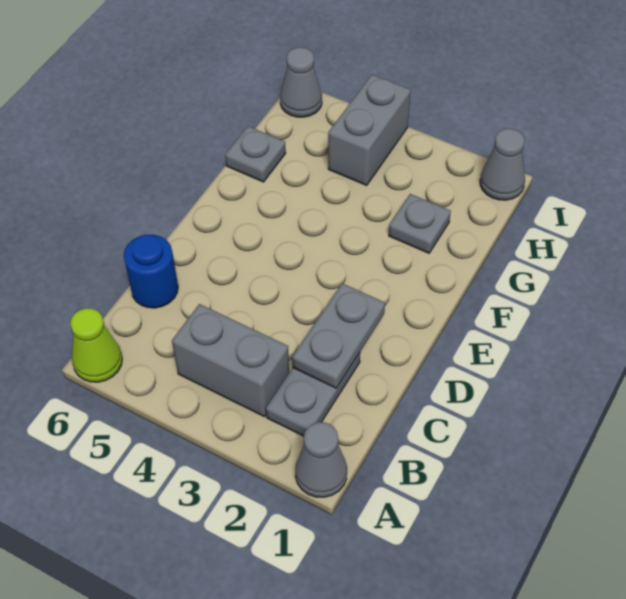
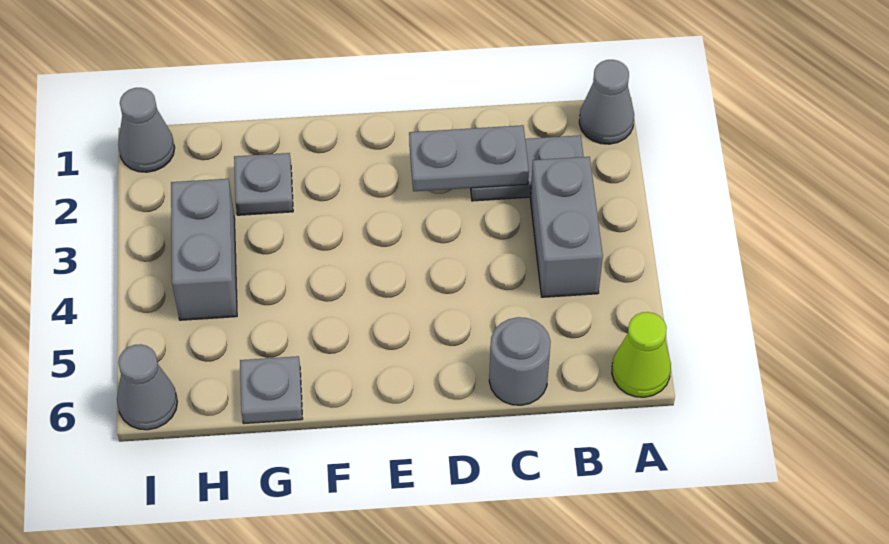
blue round brick C6 level 1 -> grey round brick C6 level 1
grey brick H4:I4 level 1 -> grey brick H3:H4 level 1

